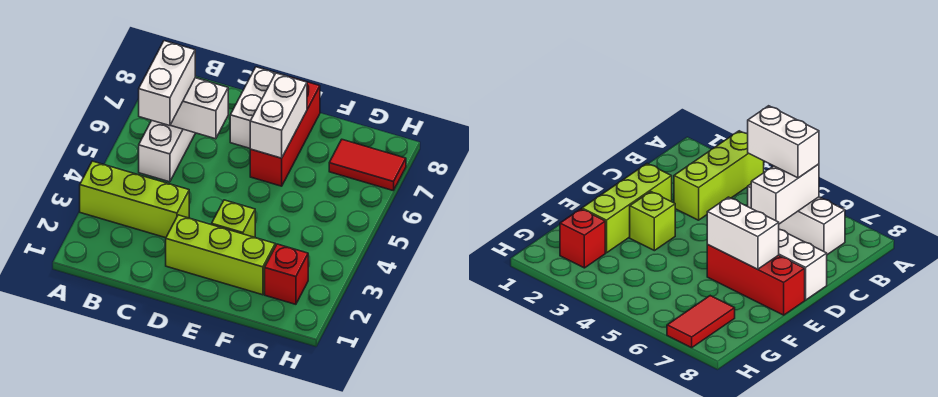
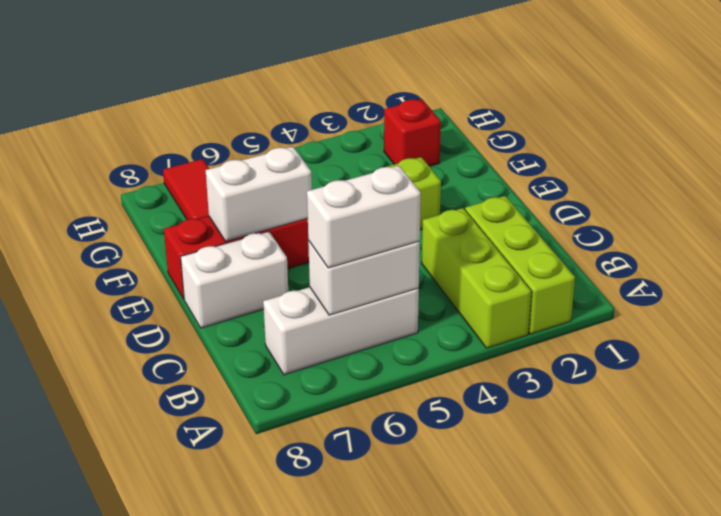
white brick B6:C6 level 2 -> white brick B5:B6 level 2
lime brick D2:F2 level 1 -> lime brick A2:C2 level 1

